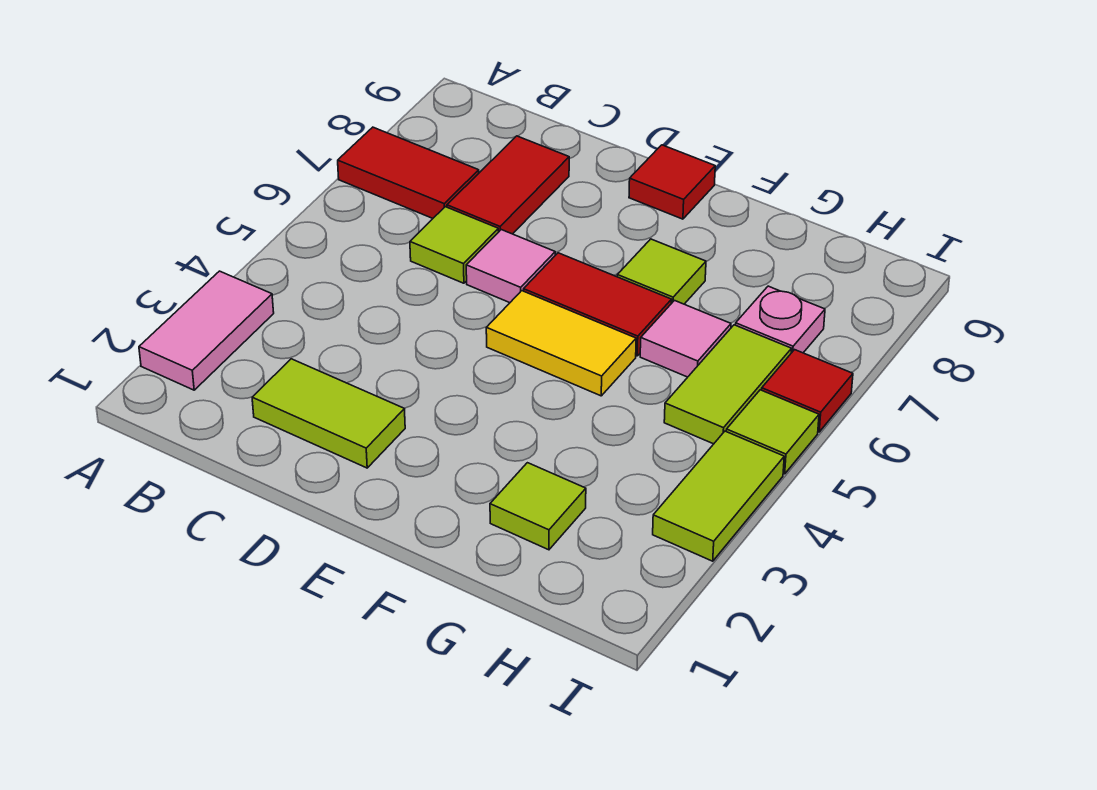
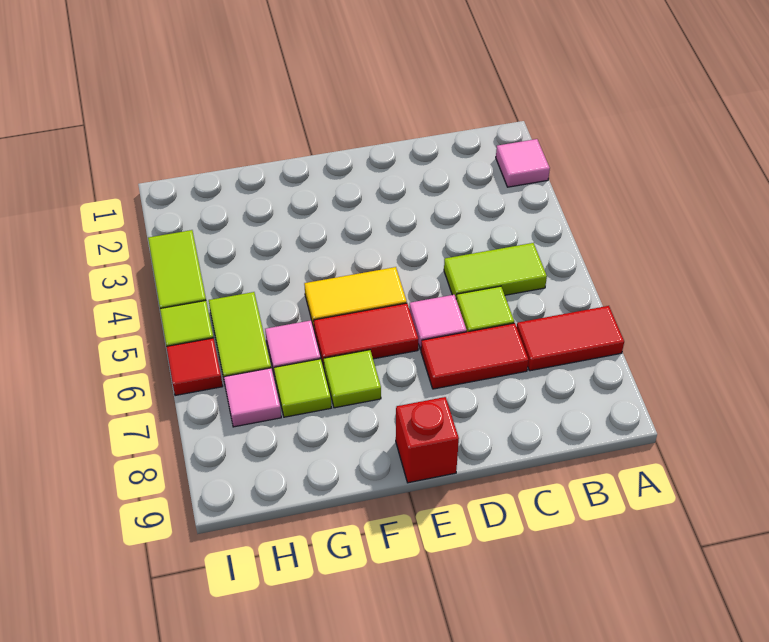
pink tile A2:A3 level 1 -> pink tile A2 level 1
lime tile C2:D2 level 1 -> lime tile B5:C5 level 1
red tile C7:C8 level 1 -> red tile C7:D7 level 1
red tile E9 level 1 -> red brick E9 level 1
lime tile G2 level 1 -> lime tile G7 level 1
pink plate H7 level 1 -> pink tile H7 level 1

